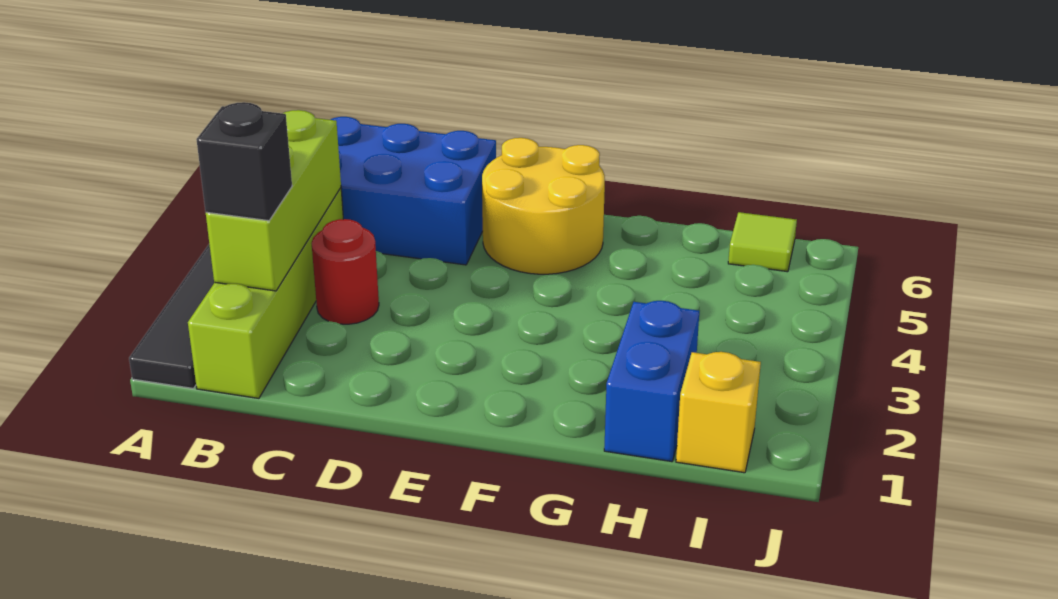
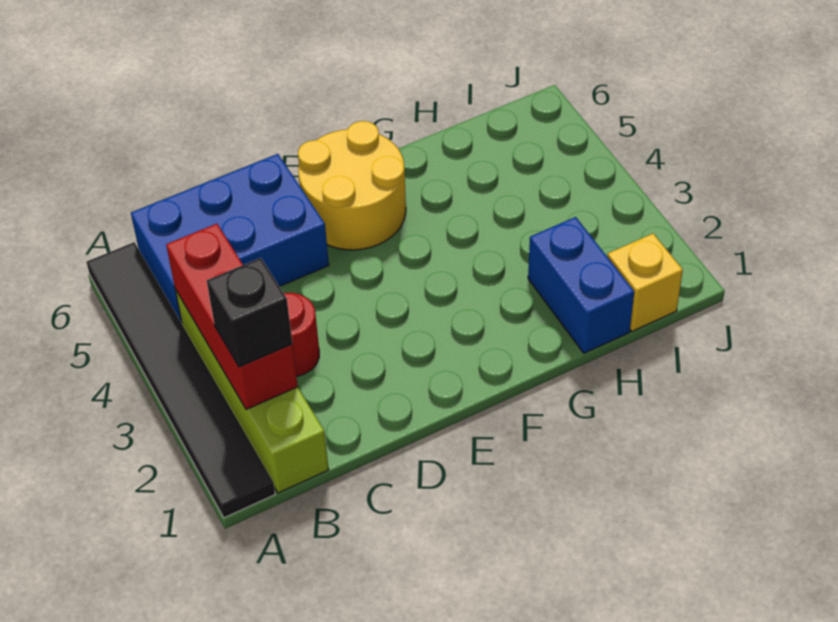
lime brick B2:B4 level 2 -> red brick B2:B4 level 2
lime tile I6 level 1 -> none

